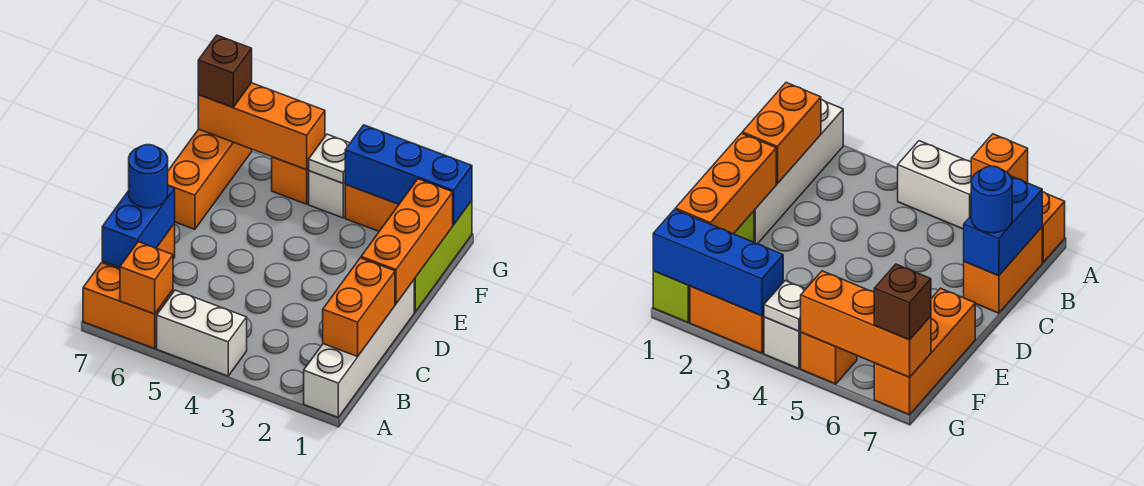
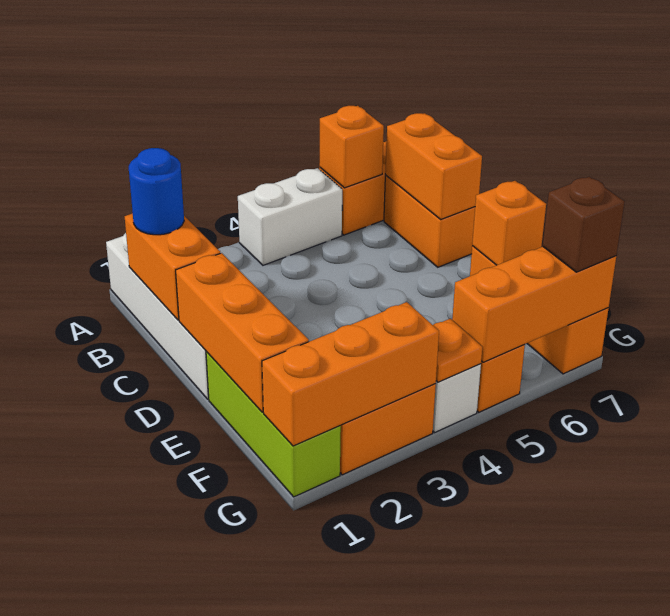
blue brick B7:C7 level 2 -> orange brick B7:C7 level 2
blue round brick C7 level 3 -> blue round brick B1 level 3
none -> orange brick E7 level 2
blue brick G1:G3 level 2 -> orange brick G1:G3 level 2
white plate G4 level 2 -> orange plate G4 level 2

